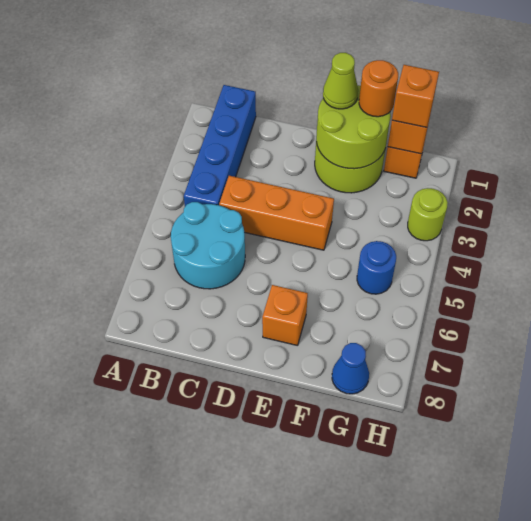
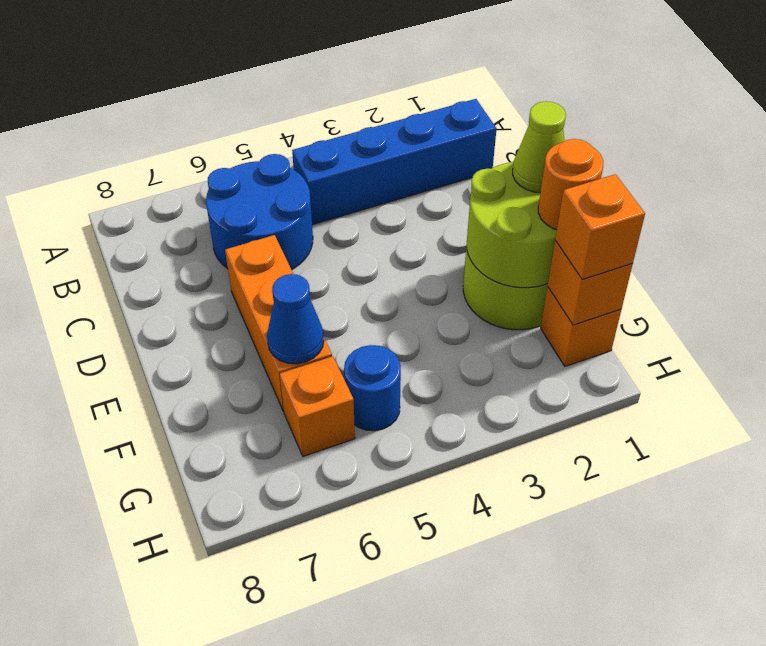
cyan round brick B5:C6 level 1 -> blue round brick B5:C6 level 1
orange brick C4:E4 level 1 -> orange brick D6:F6 level 1
orange brick E7 level 1 -> orange brick G6 level 1
blue cone G8 level 1 -> blue cone F6 level 2
lime round brick H3 level 1 -> none

